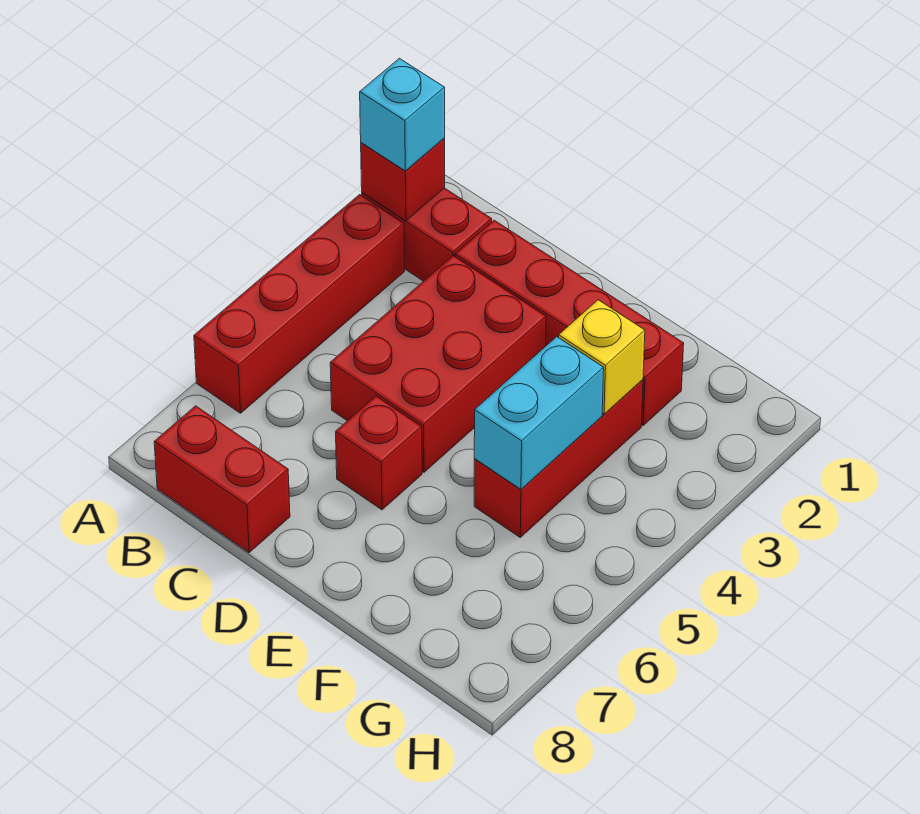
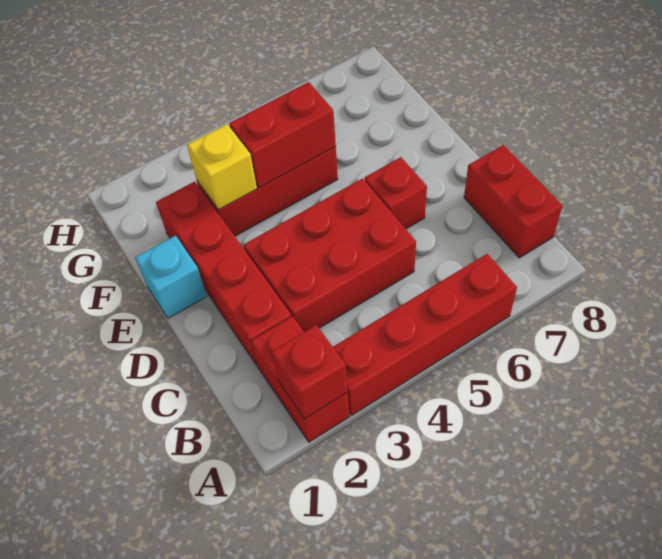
cyan brick A2 level 3 -> cyan brick E1 level 1
cyan brick F4:F5 level 2 -> red brick F4:F5 level 2

